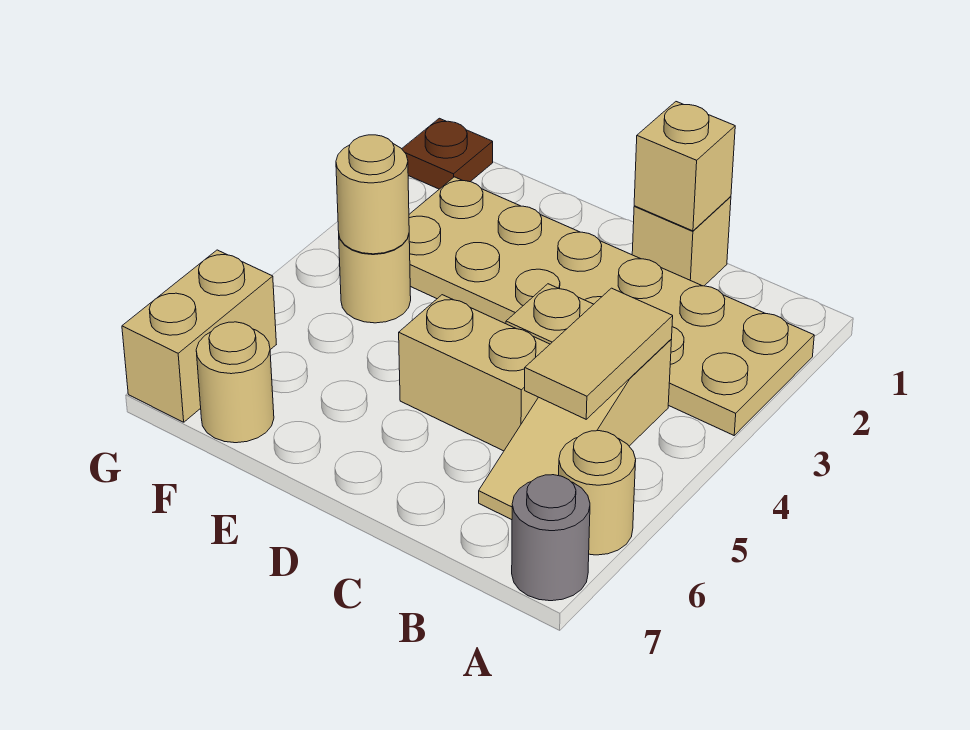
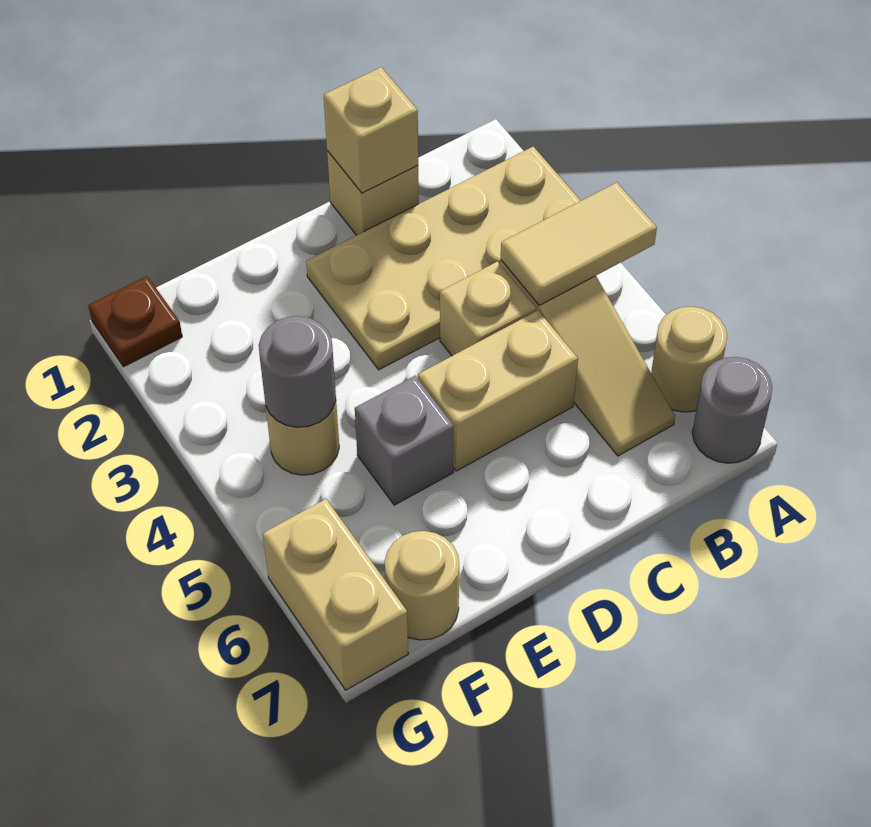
tan plate A2:F3 level 1 -> tan plate A2:D3 level 1
tan tile B4:B5 level 2 -> tan tile A4:B4 level 2
none -> grey brick E5 level 1
tan round brick F4 level 2 -> grey round brick F4 level 2

